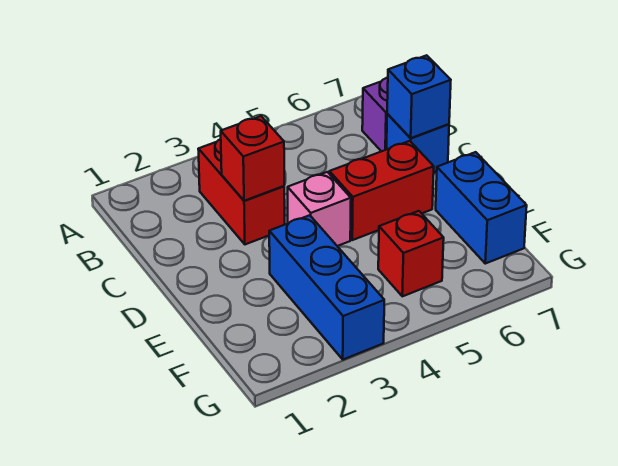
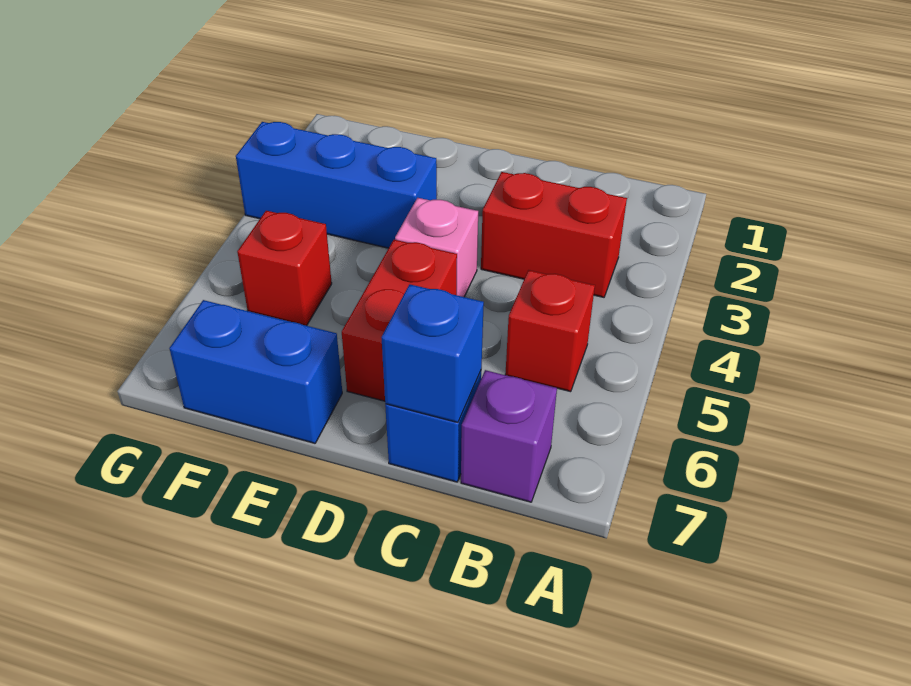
red brick C3 level 2 -> red brick B5 level 1

